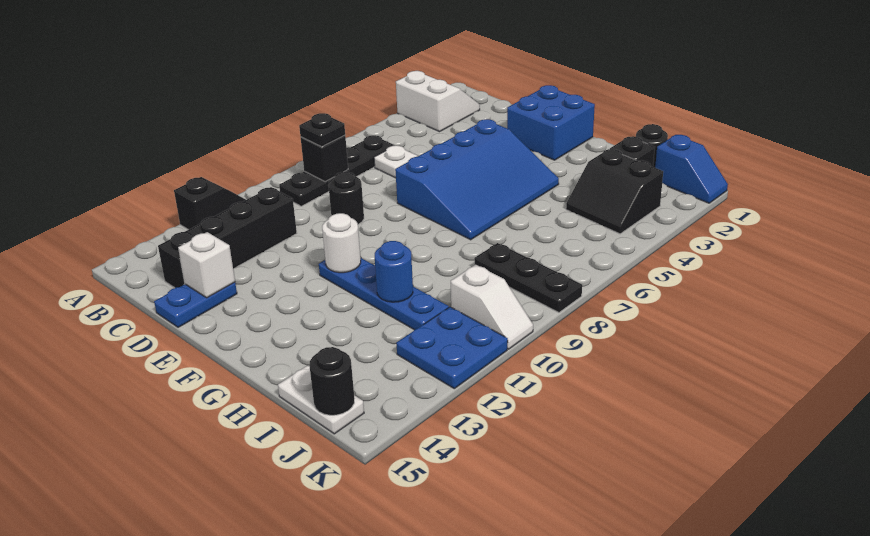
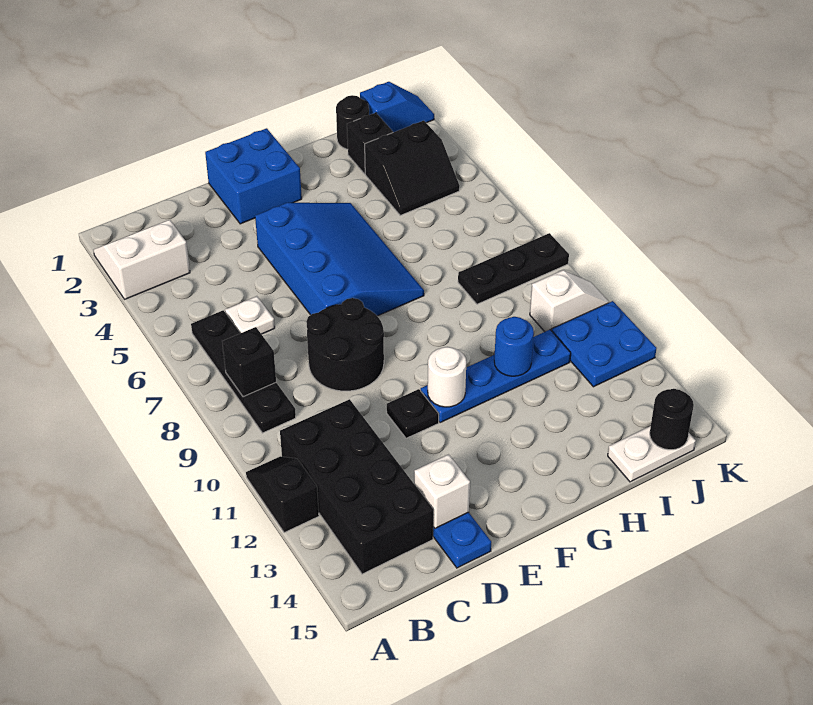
black plate B8 level 3 -> black plate E11 level 1
black brick C11:C14 level 1 -> black brick B11:C14 level 1
black round brick D9 level 1 -> black round brick D8:E9 level 1

